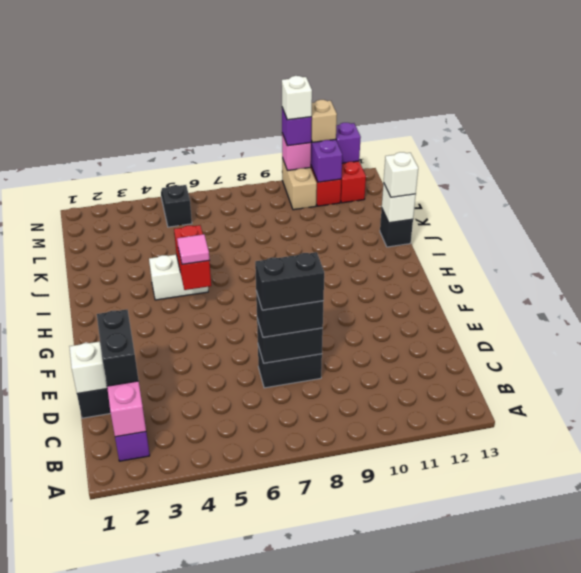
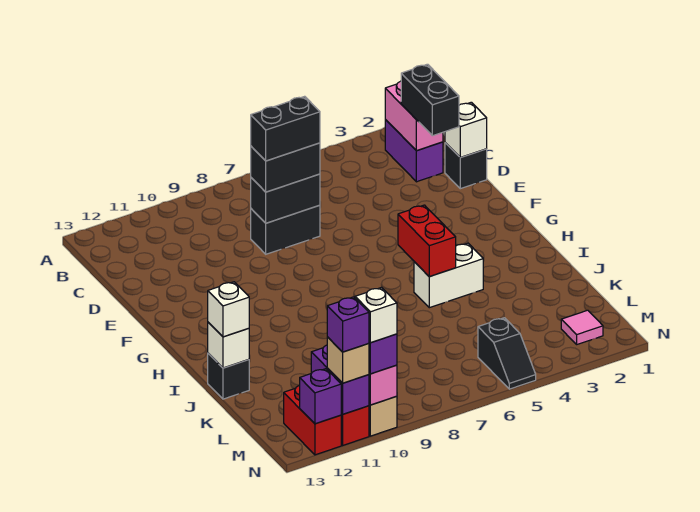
pink tile H5 level 3 -> pink tile M2 level 1
none -> purple brick N11 level 4

